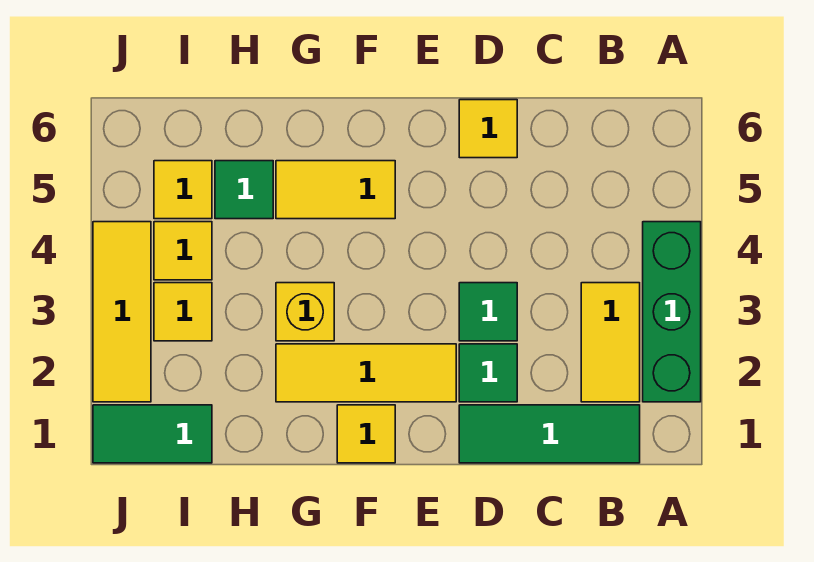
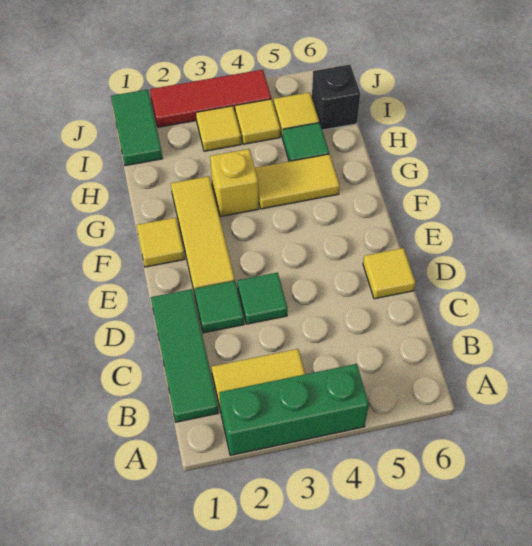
yellow tile F5:G5 level 1 -> yellow tile G4:G5 level 1
none -> black brick I6 level 1
yellow tile J2:J4 level 1 -> red tile J2:J4 level 1

